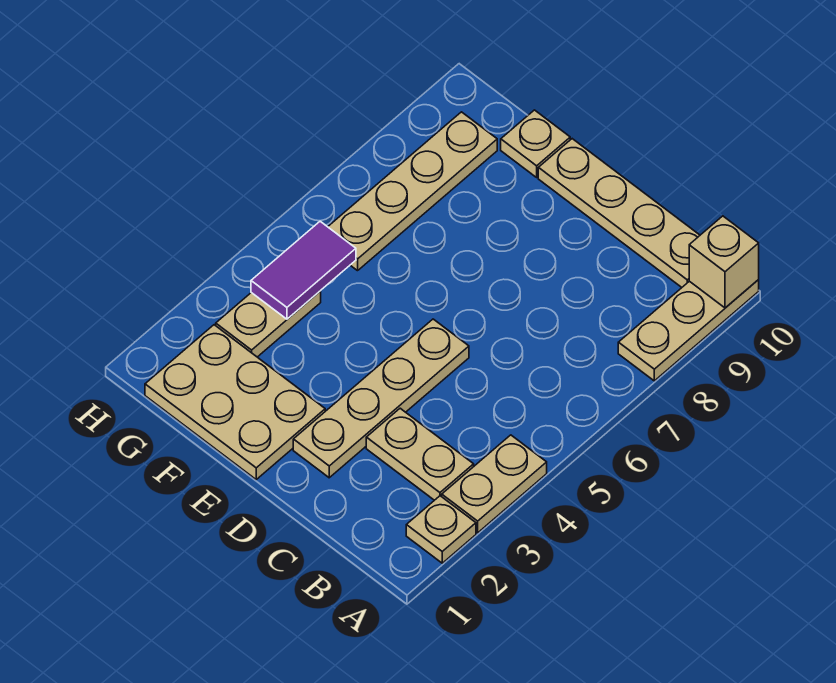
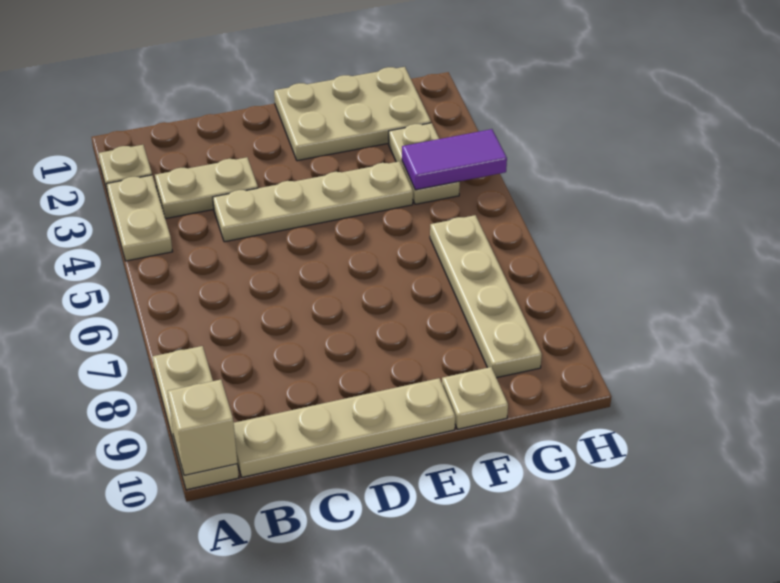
tan plate D2:D5 level 1 -> tan plate C4:F4 level 1
purple tile G4:G5 level 2 -> purple tile G4:H4 level 2

